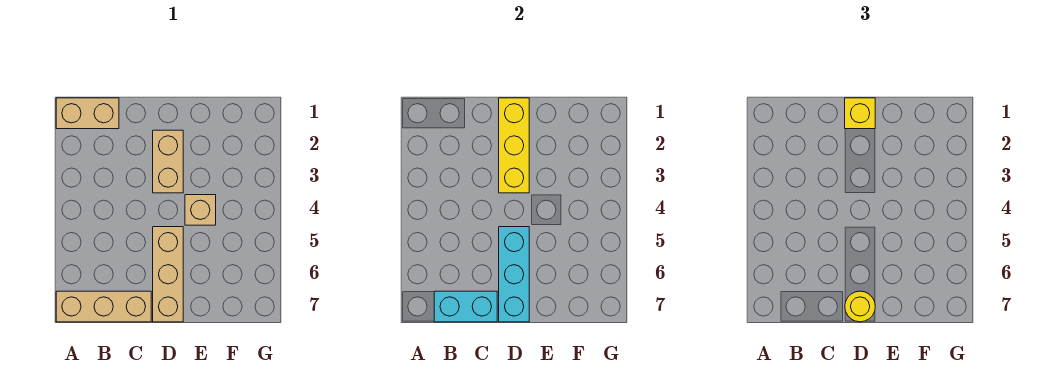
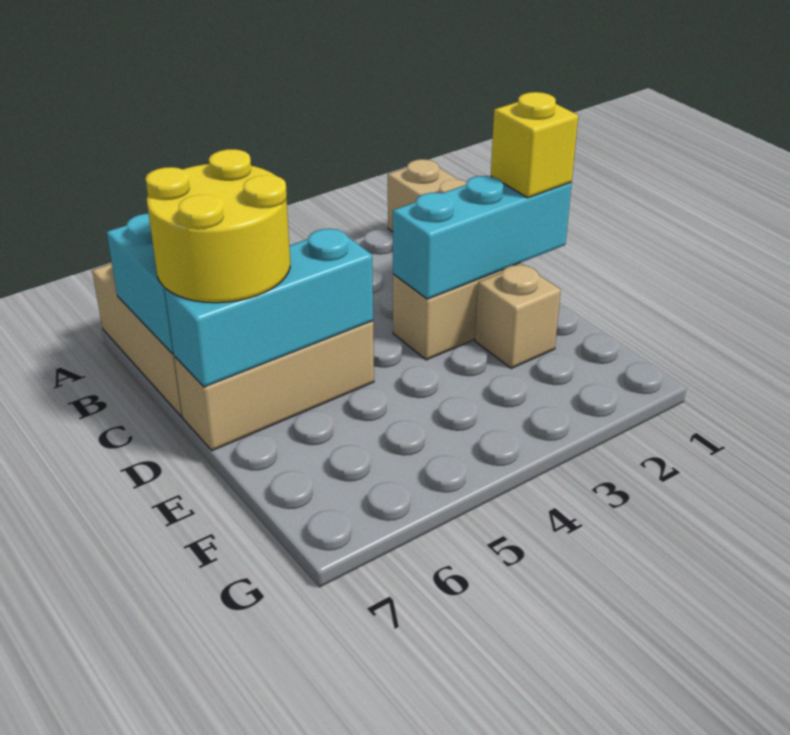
yellow brick D1:D3 level 2 -> cyan brick D1:D3 level 2
yellow round brick D7 level 3 -> yellow round brick C6:D7 level 3
tan brick E4 level 1 -> tan brick E2 level 1

